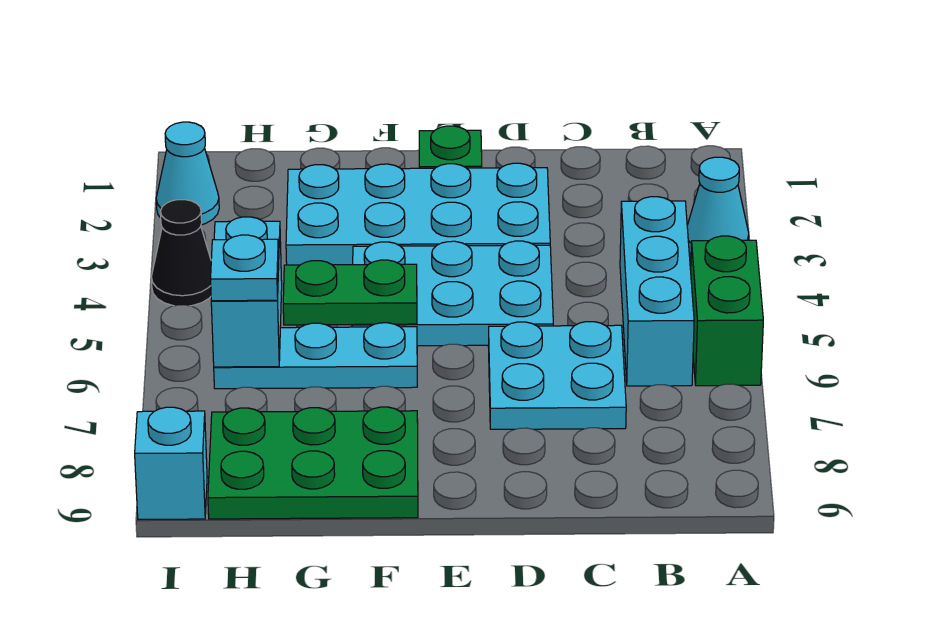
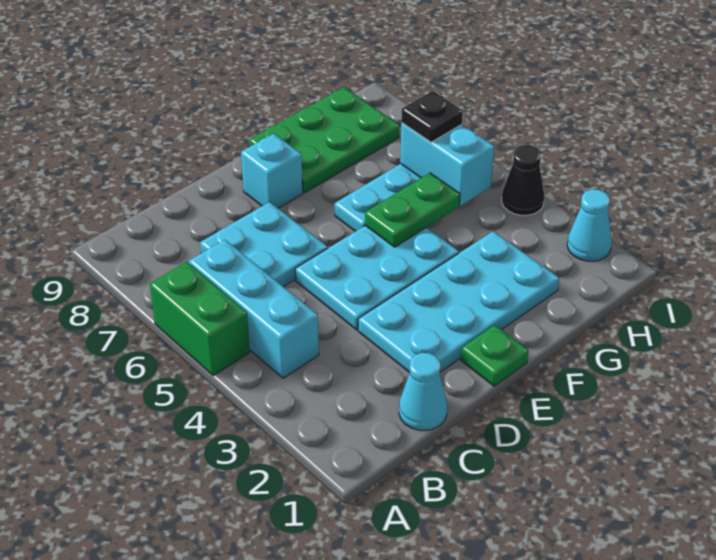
cyan cone A3 level 1 -> cyan cone C1 level 1
cyan plate H6 level 3 -> black plate H6 level 3
cyan brick I9 level 1 -> cyan brick E8 level 1

